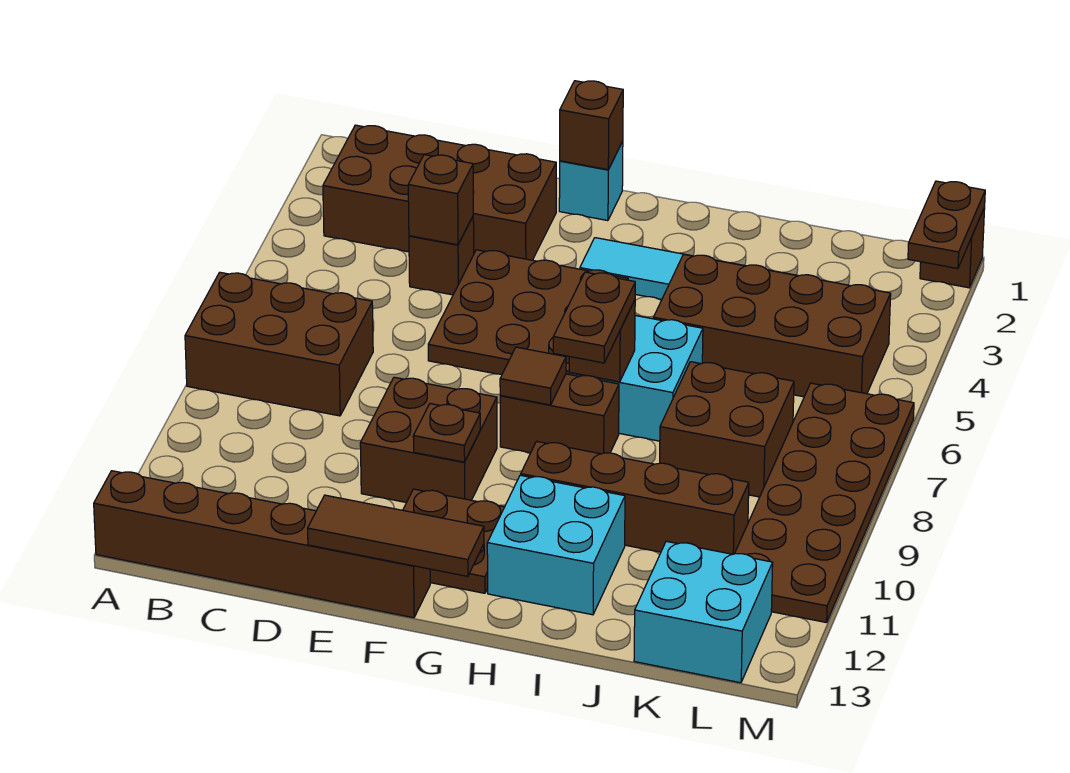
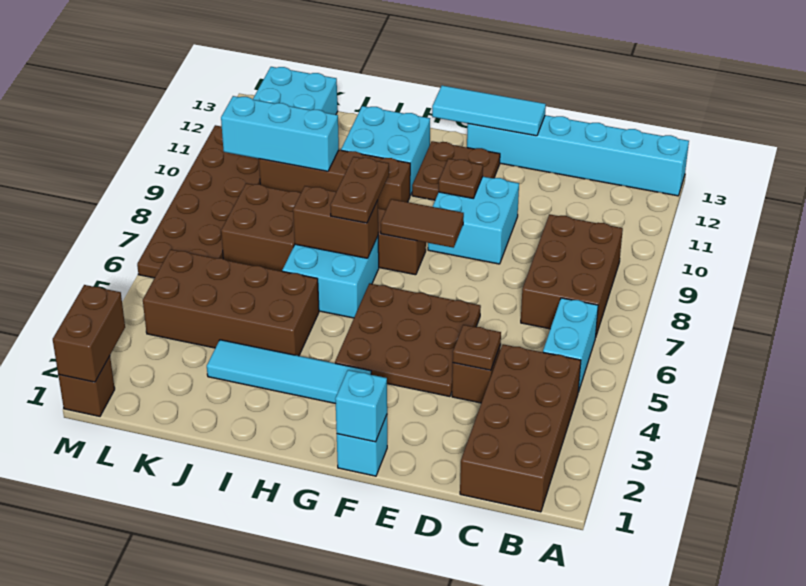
brown brick A7:C8 level 1 -> brown brick B7:C9 level 1
brown brick A13:F13 level 1 -> cyan brick A13:F13 level 1
brown brick B2:E3 level 1 -> brown brick B1:C4 level 1
none -> cyan brick B5:B6 level 1
brown brick D4 level 2 -> brown plate D4 level 2
brown brick E9:F10 level 1 -> cyan brick E9:F10 level 1
brown tile E13:G13 level 2 -> cyan tile E13:G13 level 2
brown brick F1 level 2 -> cyan brick F1 level 2
brown tile G8 level 2 -> brown tile F8:G8 level 2
brown brick H7 level 2 -> brown brick H7:I7 level 2
none -> cyan brick J10:L10 level 2
brown plate M1:M2 level 2 -> brown brick M1:M2 level 2

